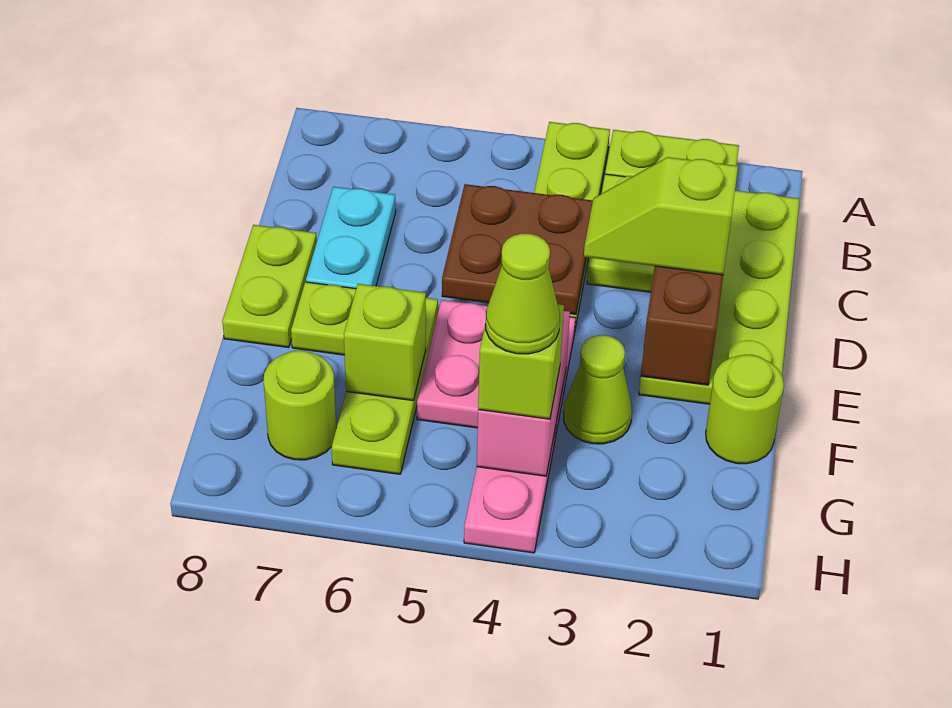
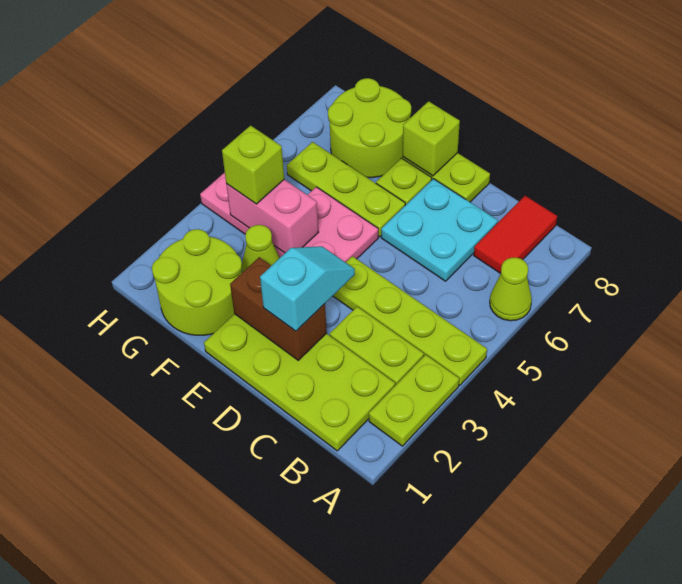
none -> red tile B7:B8 level 1
brown plate C4:D5 level 2 -> none
cyan plate C7:D7 level 1 -> cyan plate C6:D7 level 1
lime slope D2:D3 level 3 top 2 -> cyan slope D2:D3 level 3 top 2
lime round brick F1 level 1 -> lime round brick F1:G2 level 1
lime brick F6 level 2 -> lime brick E8 level 2
lime cone G4 level 4 -> lime cone A6 level 1
lime round brick G7 level 1 -> lime round brick F7:G8 level 1

